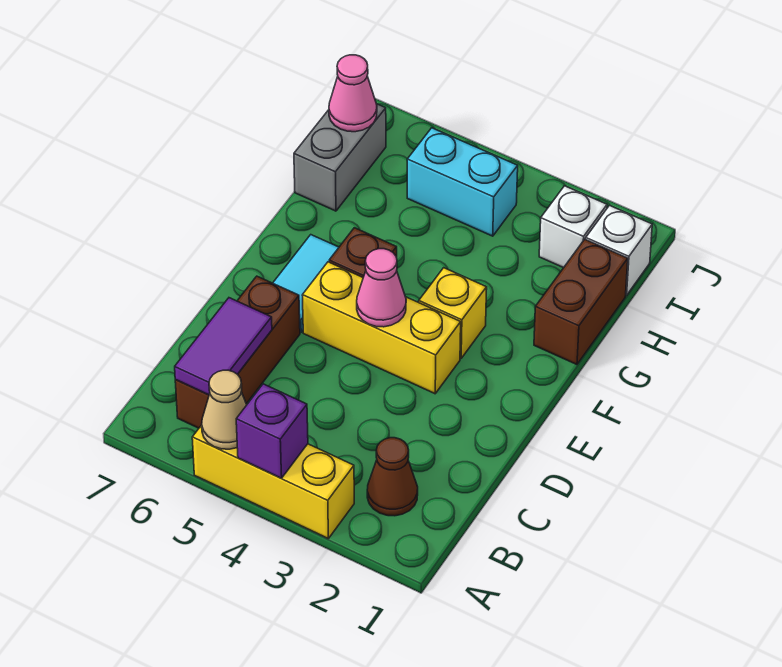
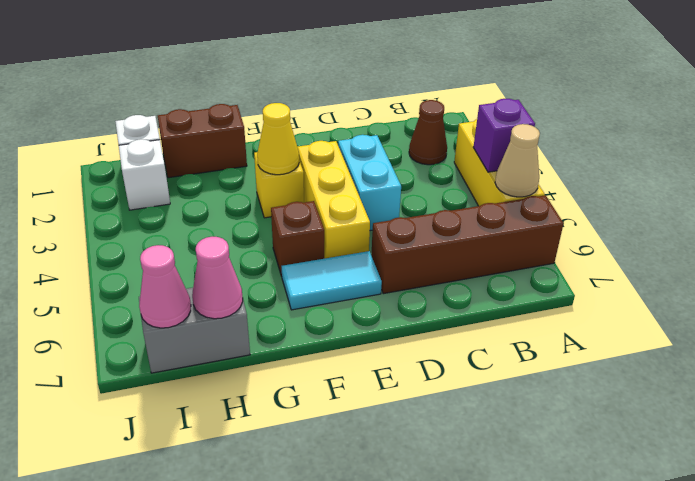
brown brick B6:D6 level 1 -> brown brick A6:D6 level 1
purple tile B6:C6 level 2 -> none
pink cone E4 level 2 -> pink cone H7 level 2
none -> yellow cone F3 level 2
cyan brick I4:I5 level 1 -> cyan brick D3:D4 level 1

